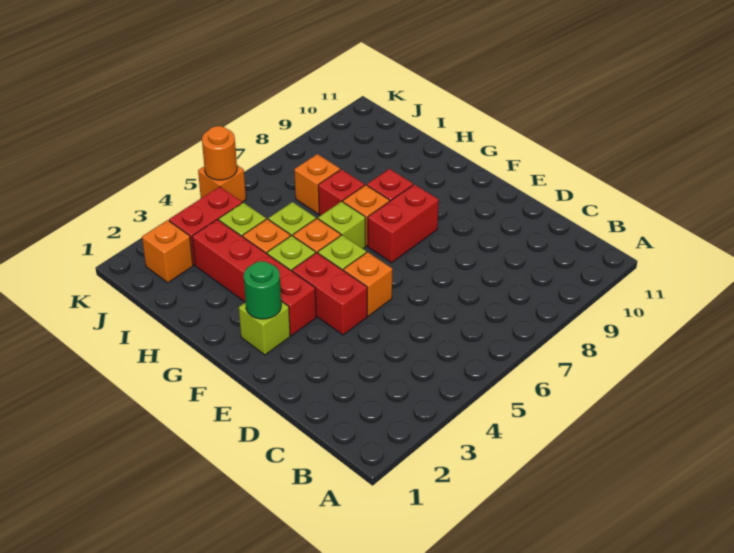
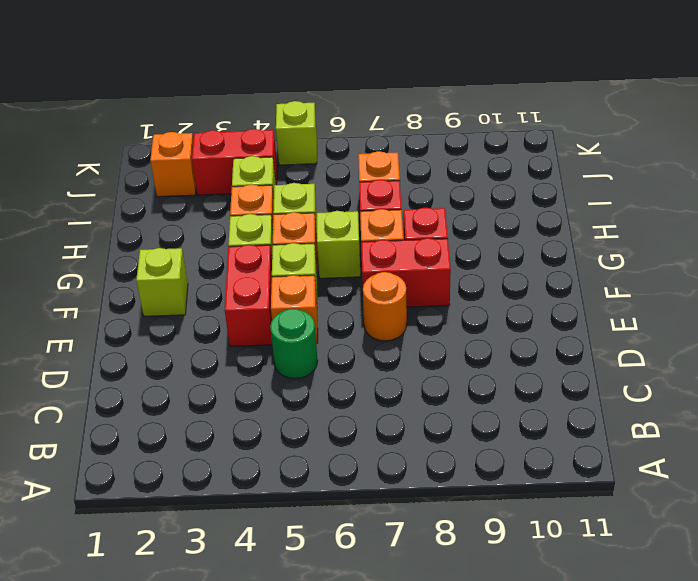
green round brick F2 level 2 -> green round brick D5 level 1
red brick F3:I3 level 1 -> none
orange brick K5 level 1 -> lime brick K5 level 1
orange round brick K5 level 2 -> orange round brick E7 level 1

